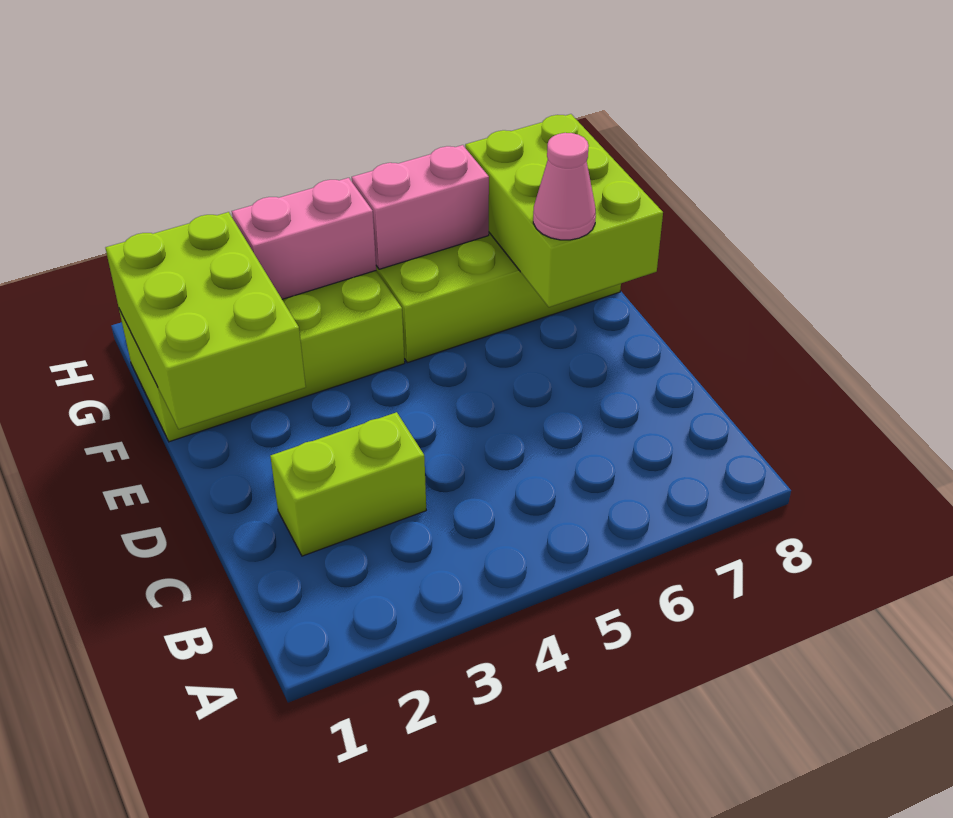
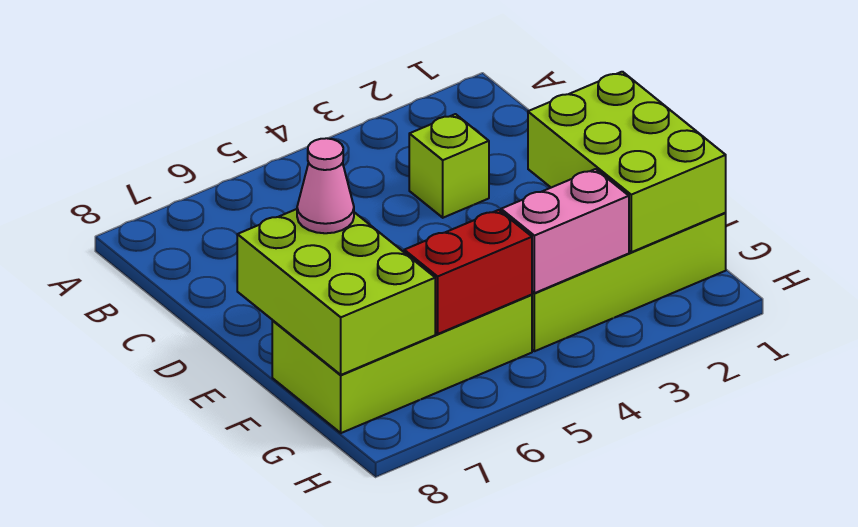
lime brick C2:C3 level 1 -> lime brick C3 level 1
pink brick G5:G6 level 2 -> red brick G5:G6 level 2

